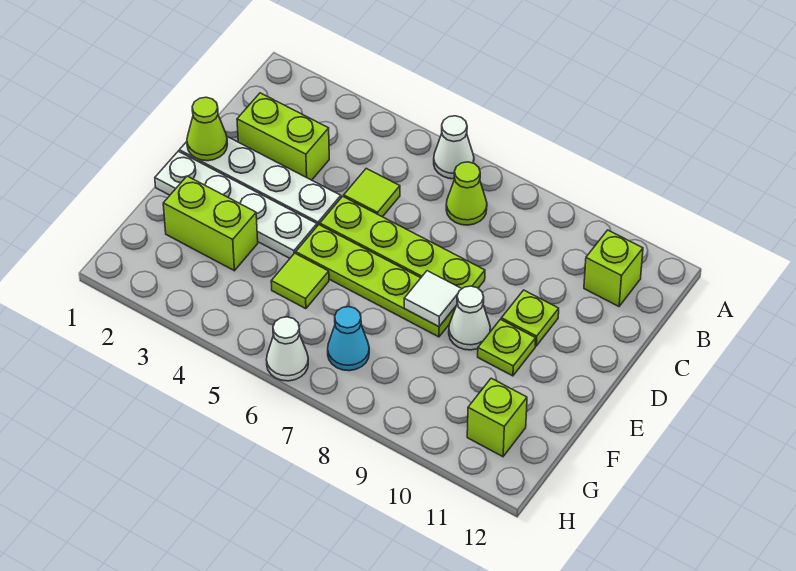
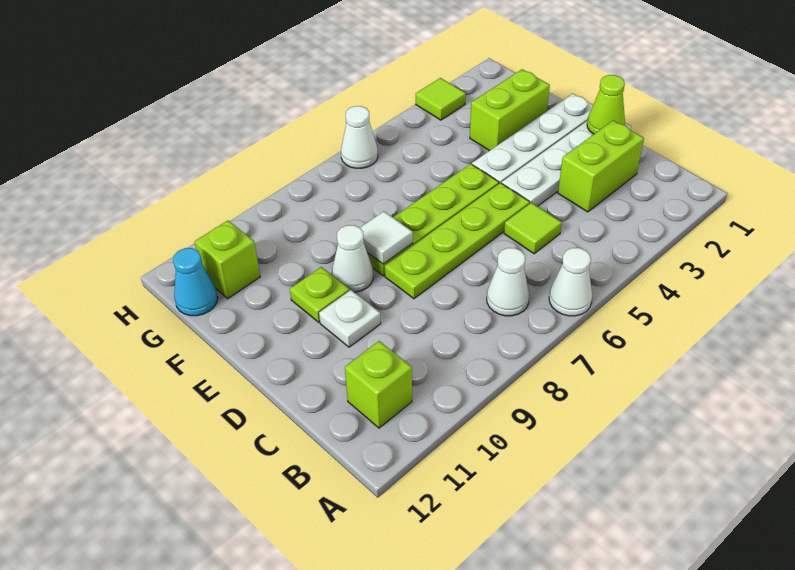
lime cone B7 level 1 -> white cone B7 level 1
lime plate D10 level 1 -> white plate D10 level 1
lime tile F5 level 1 -> lime tile H3 level 1
cyan cone G7 level 1 -> cyan cone G12 level 1

